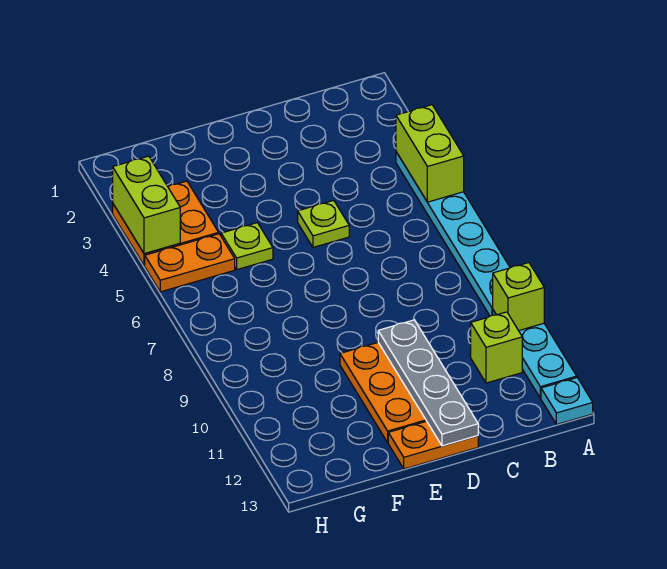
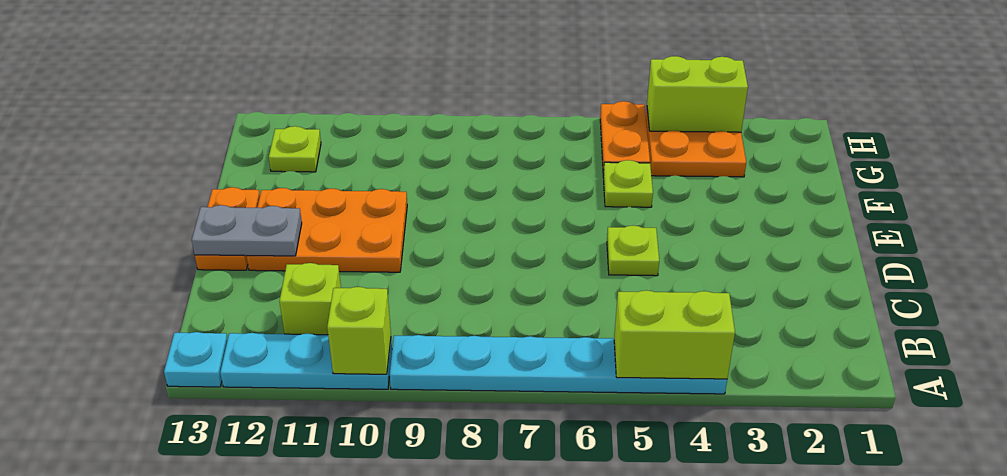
grey plate D10:D13 level 2 -> grey plate D12:D13 level 2
none -> lime plate G12 level 1

